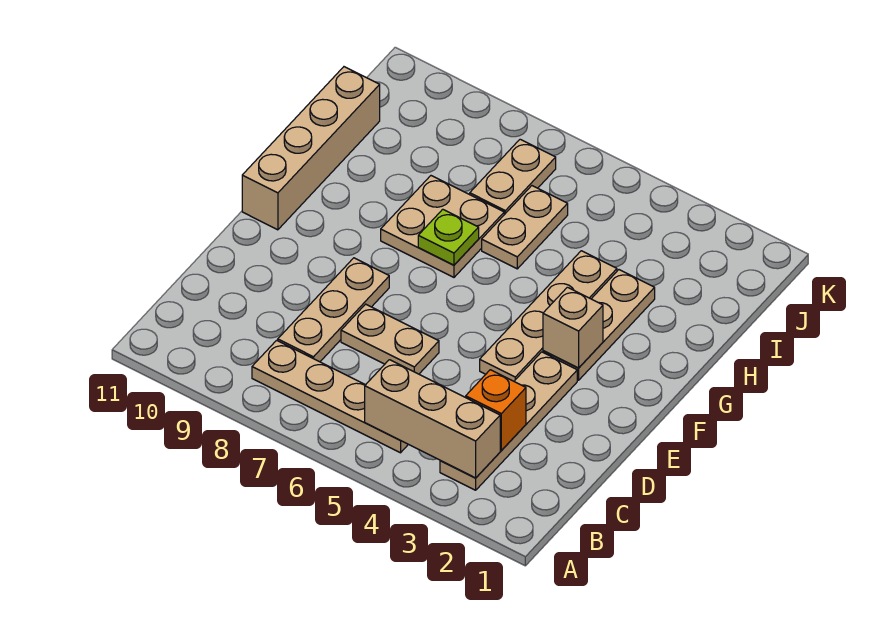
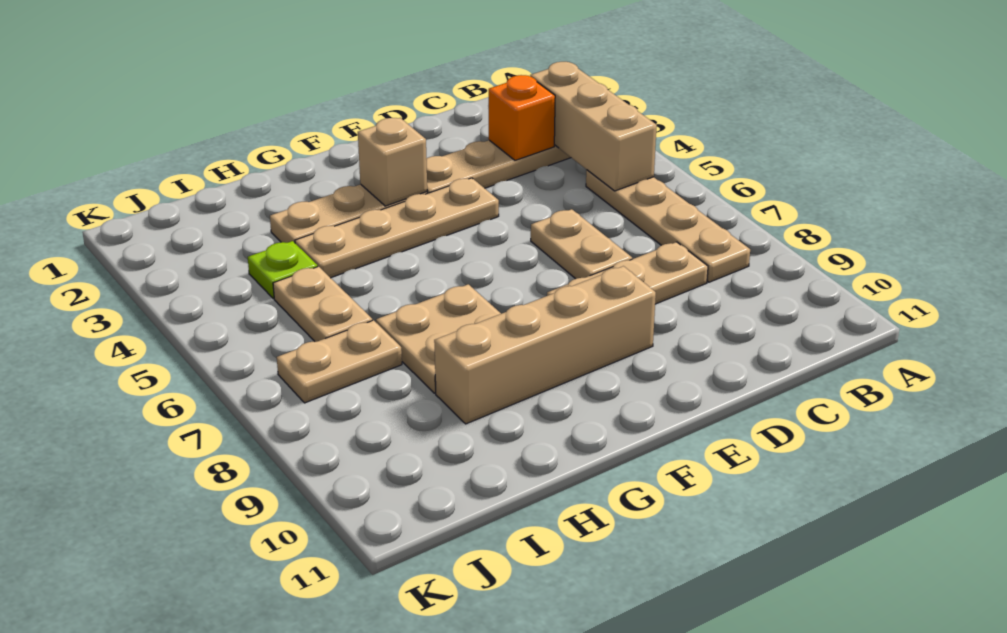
tan brick F11:I11 level 1 -> tan brick E9:H9 level 1
lime plate G7 level 2 -> lime plate I4 level 1
tan plate H6:I6 level 1 -> tan plate I5:I6 level 1

